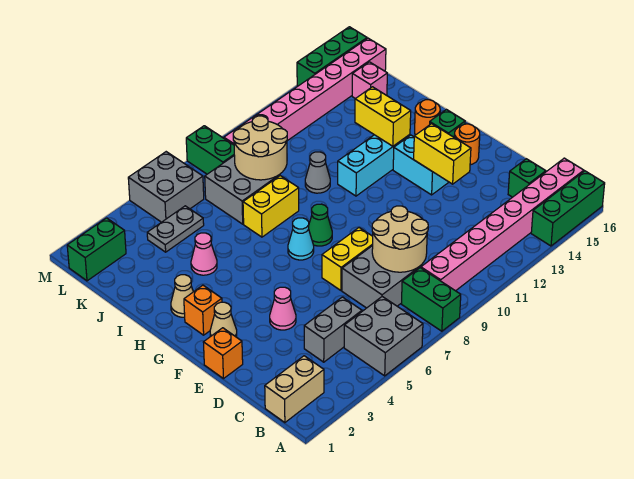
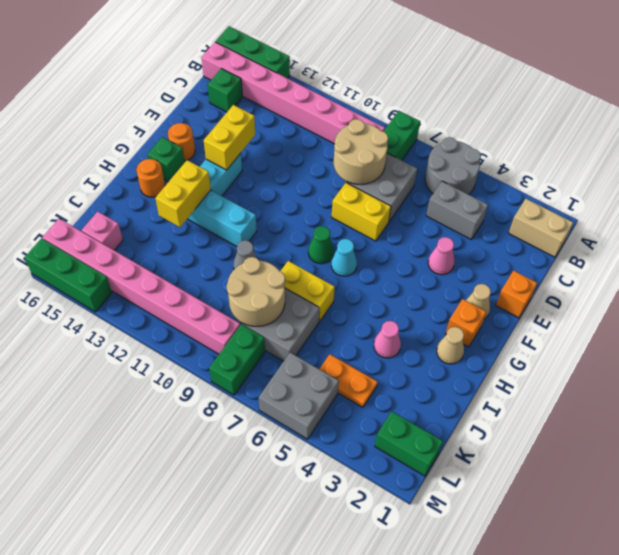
grey brick A5:B6 level 1 -> grey round brick A5:B6 level 1
grey plate K4:K5 level 1 -> orange plate K4:K5 level 1

